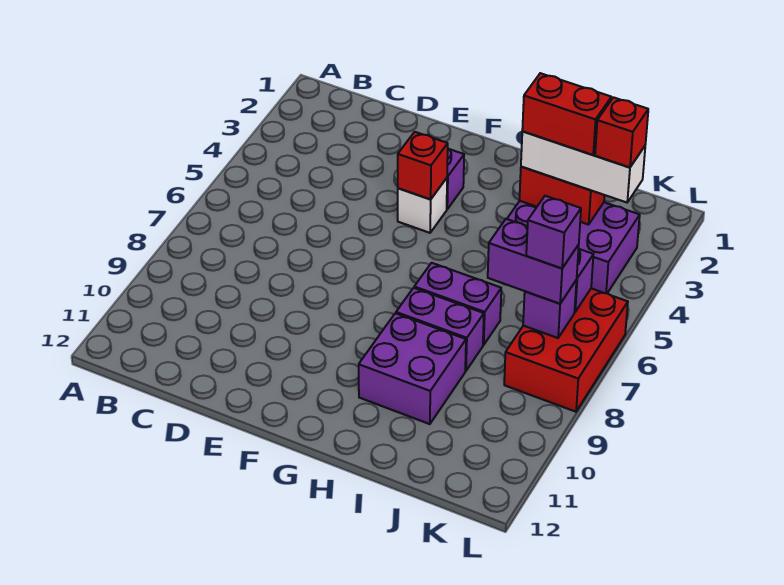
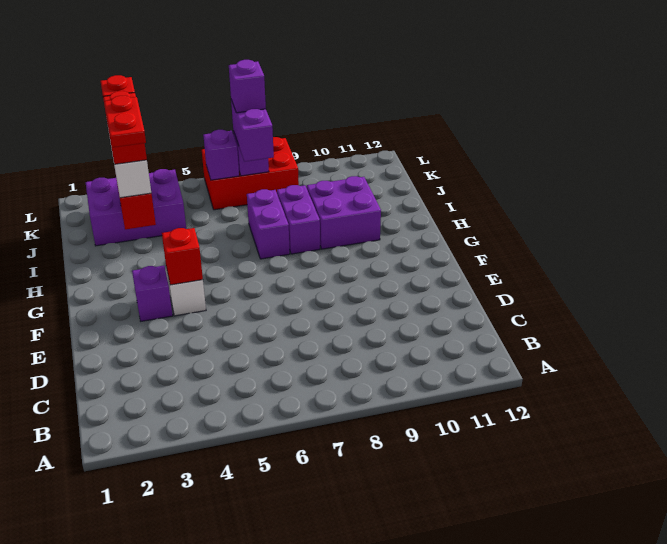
none -> red plate H3:I3 level 5
purple brick I3:K4 level 1 -> purple brick J2:K4 level 1

